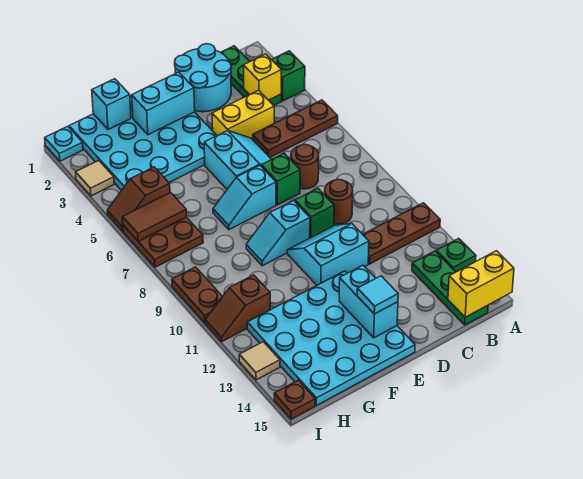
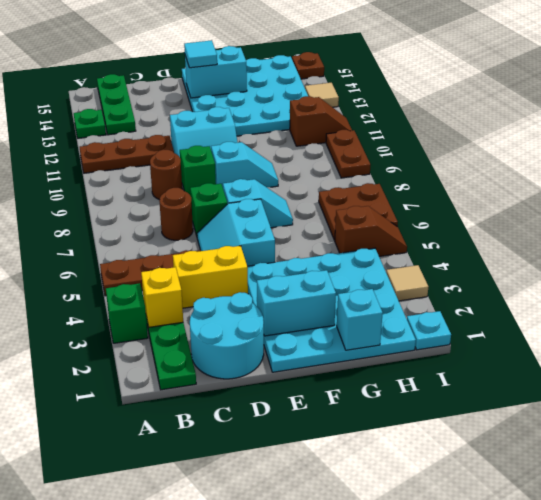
yellow brick A15:B15 level 2 -> none
cyan brick E13:E14 level 2 -> cyan brick E14:F14 level 2
brown tile H6:I6 level 2 -> none

